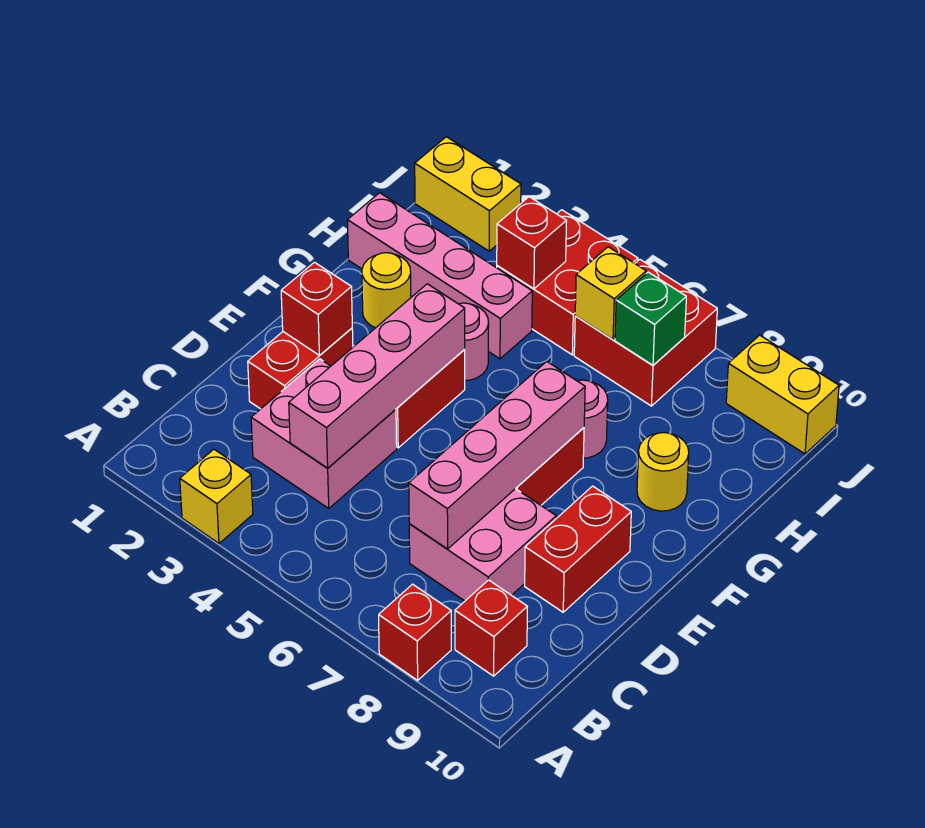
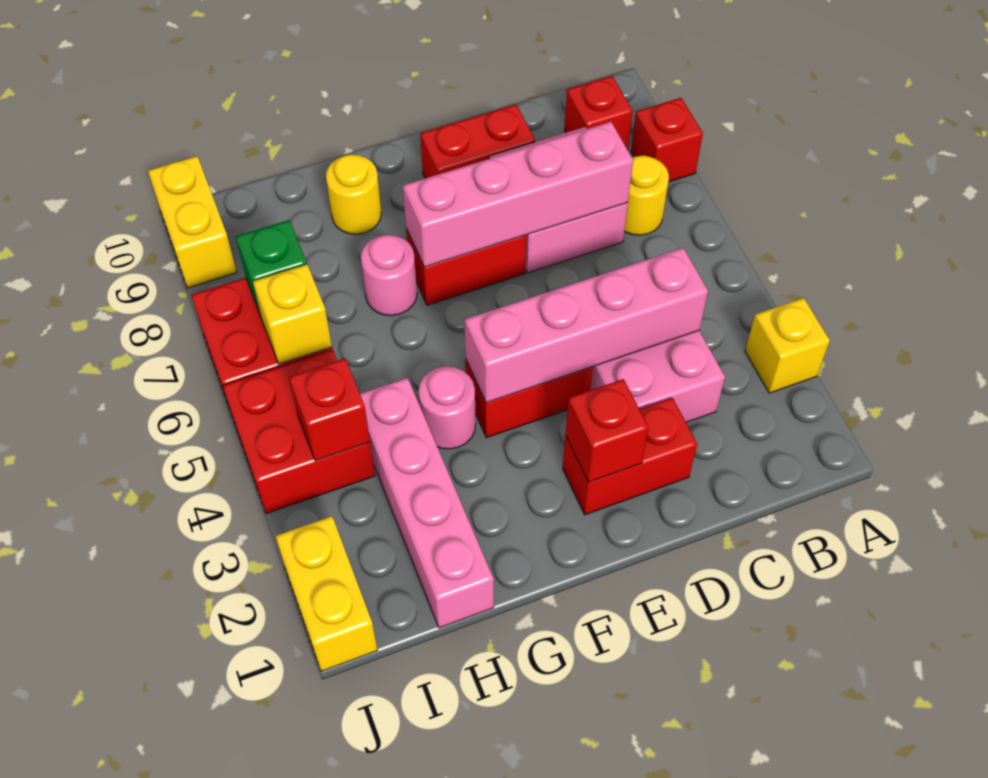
yellow round brick G2 level 1 -> yellow round brick B7 level 1

